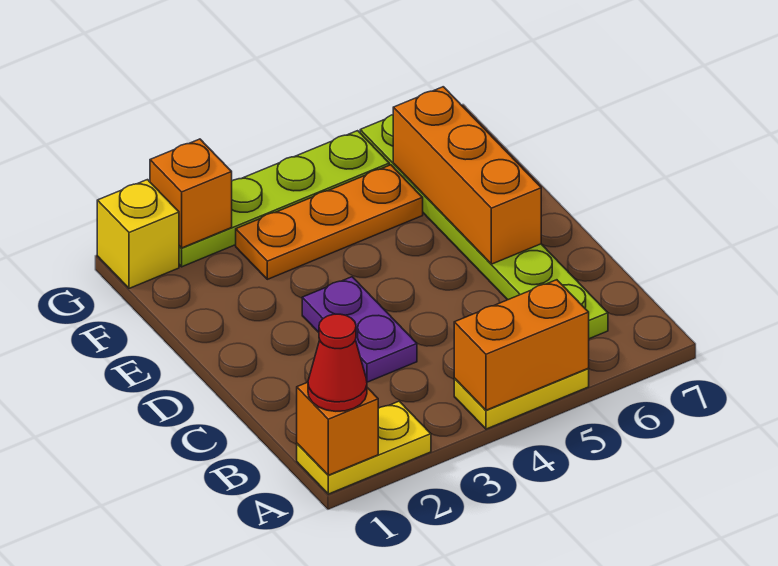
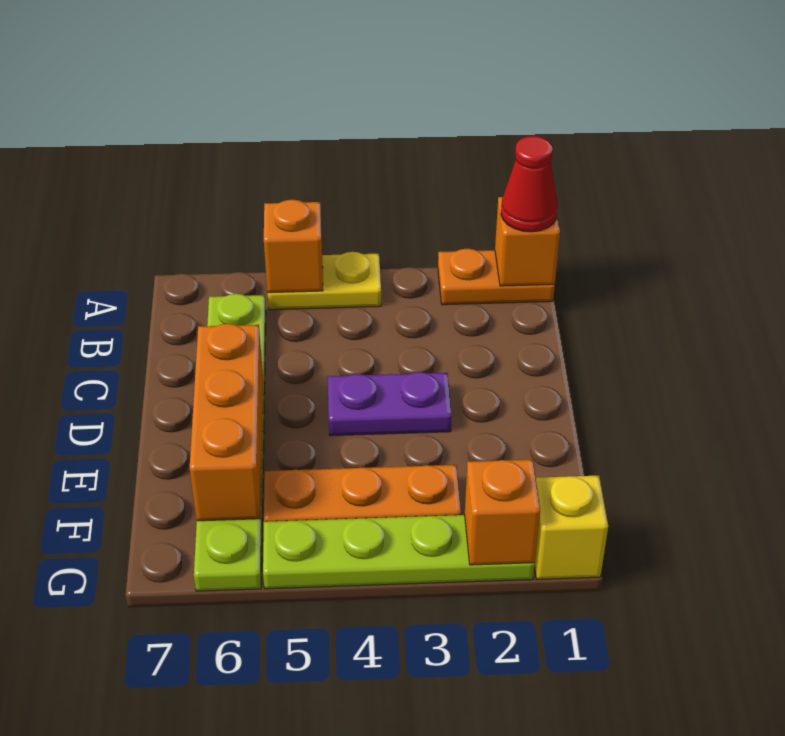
yellow plate A1:A2 level 1 -> orange plate A1:A2 level 1
orange brick A4:A5 level 2 -> orange brick A5 level 2
purple plate C3:D3 level 1 -> purple plate D3:D4 level 1

